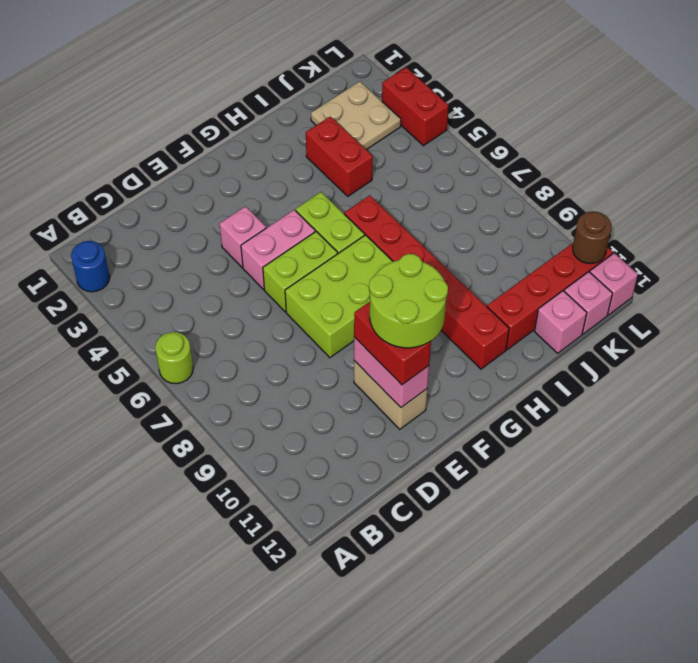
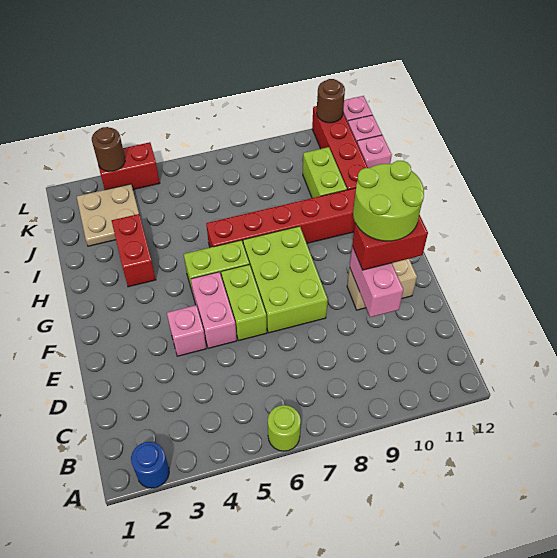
pink brick E10:E11 level 2 -> pink brick D10:E10 level 2
red brick I3:I4 level 1 -> red brick H3:I3 level 1
none -> lime brick I10:J10 level 1
none -> brown round brick L3 level 2

